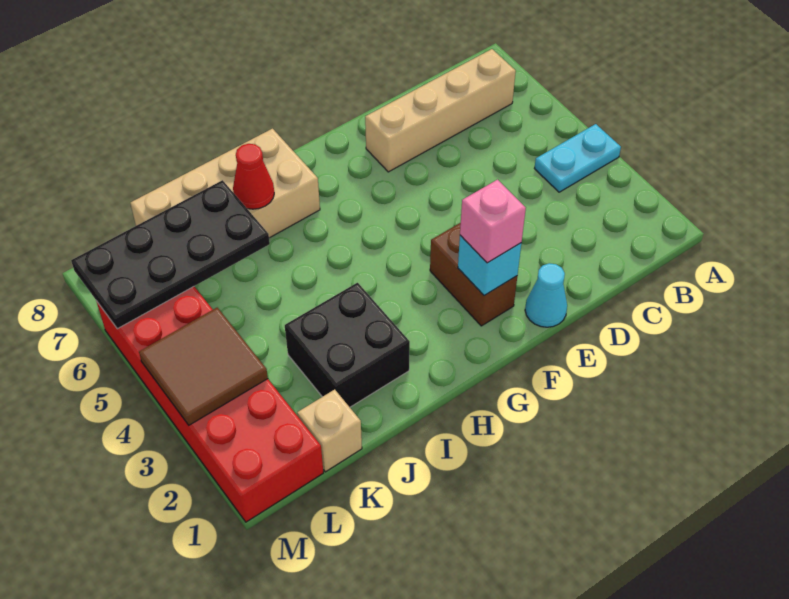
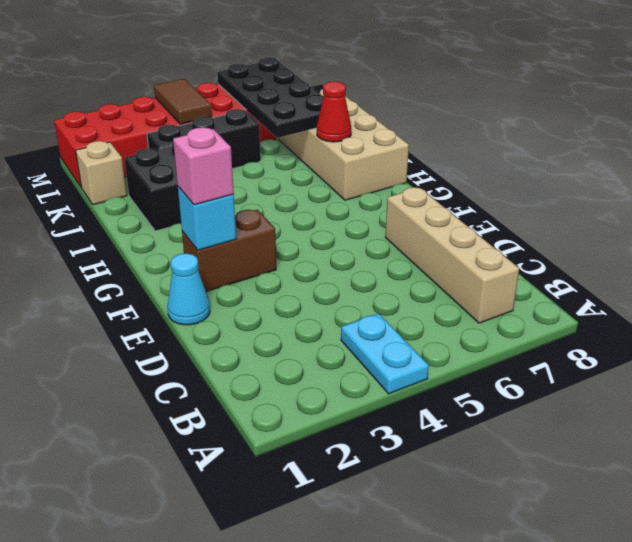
none -> black brick K3:K5 level 1
brown tile L3:M4 level 2 -> brown tile L4:M4 level 2

